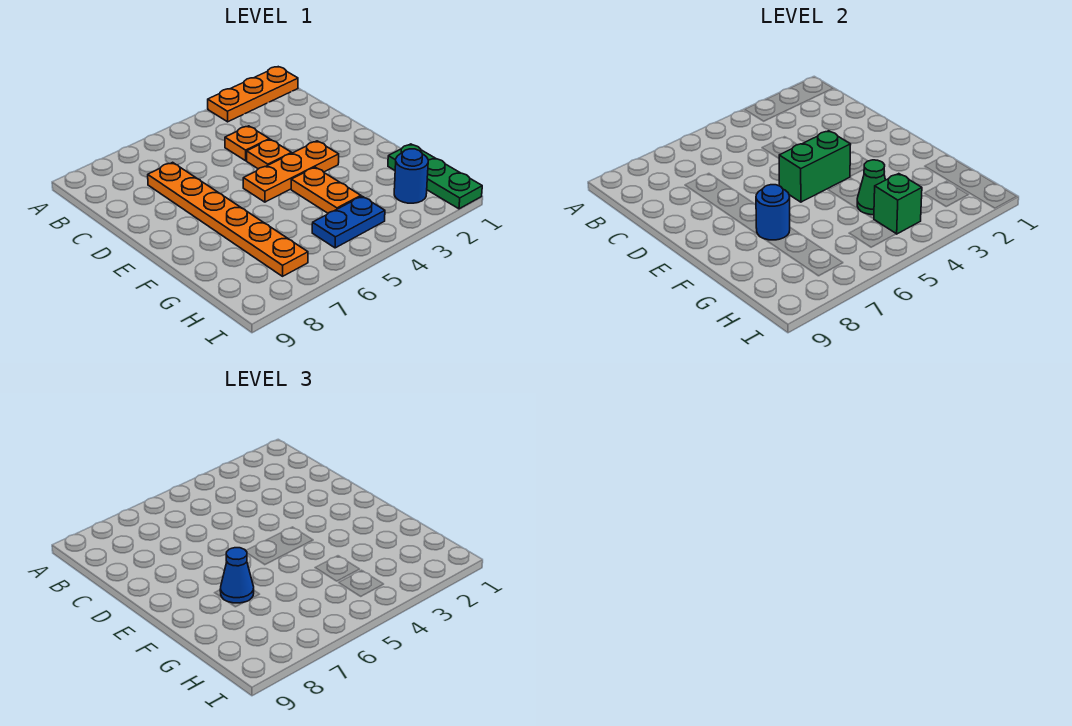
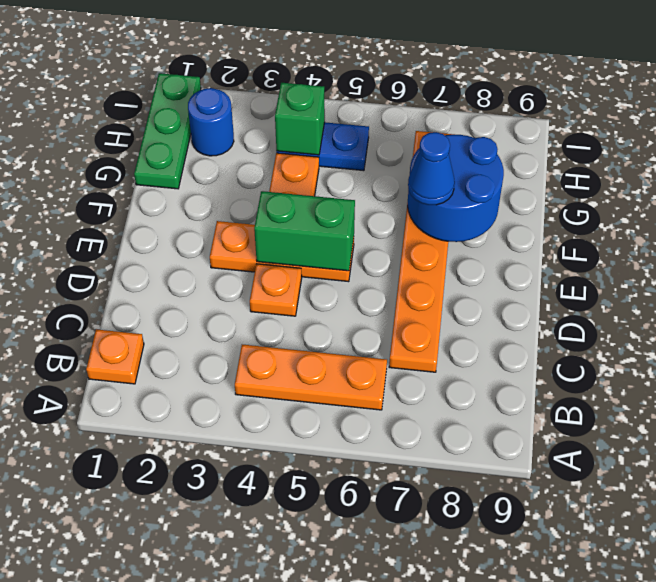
orange plate A1:A3 level 1 -> orange plate B4:B6 level 1
orange plate C4 level 1 -> orange plate B1 level 1
blue round brick F7 level 2 -> blue round brick F7:G8 level 2
green cone G4 level 2 -> none

